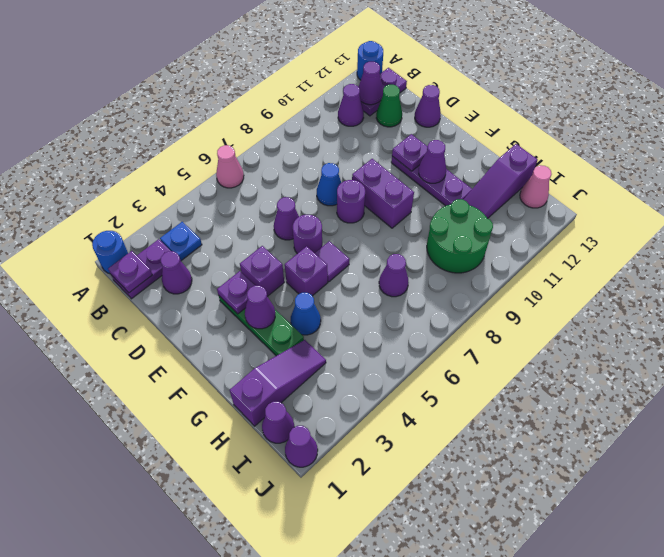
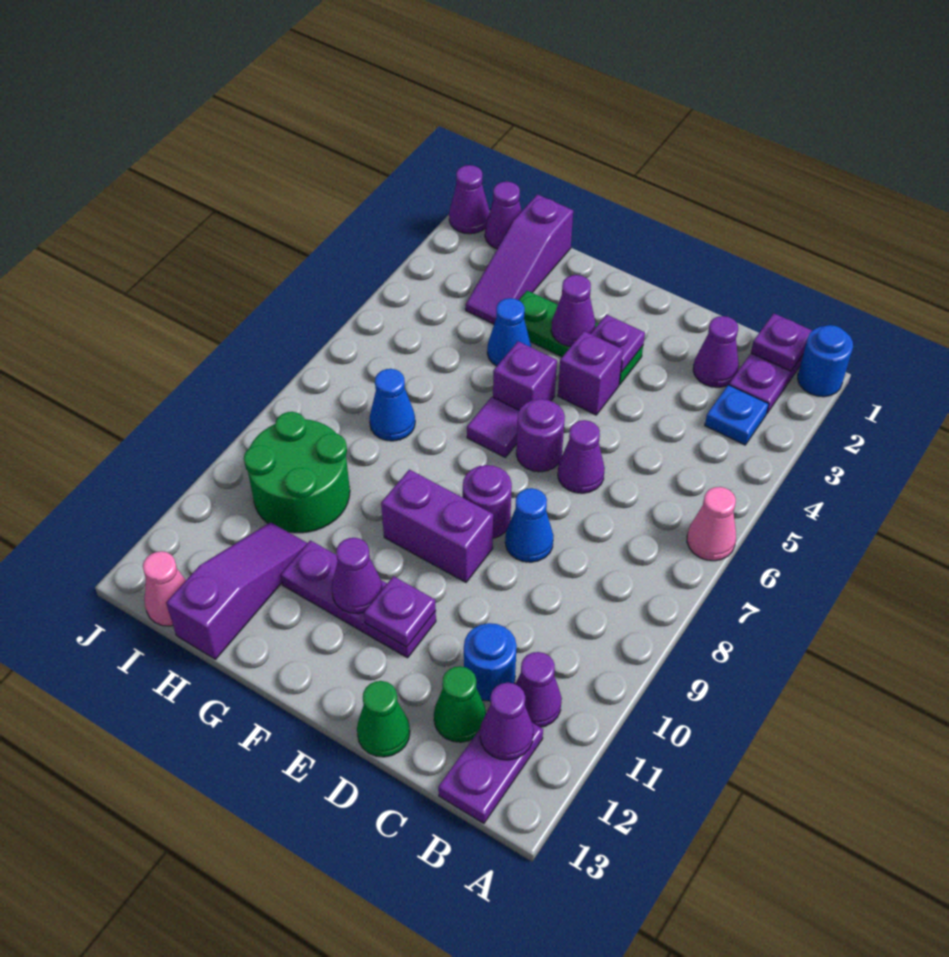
blue round brick A13 level 1 -> blue round brick C11 level 1
purple cone D13 level 1 -> green cone D13 level 1
purple cone H7 level 1 -> blue cone H7 level 1

